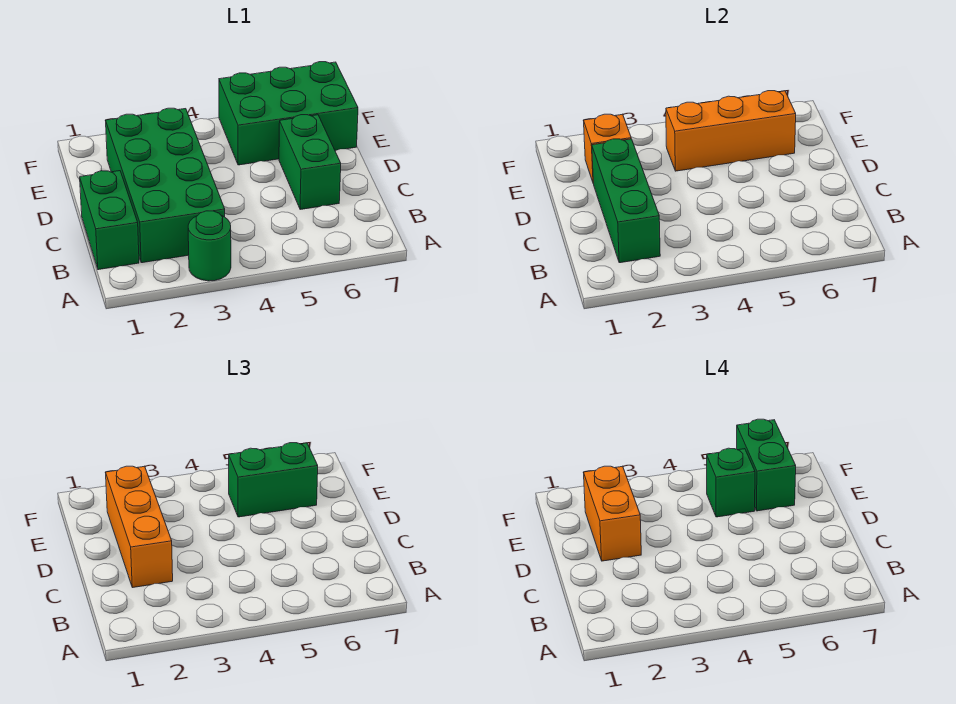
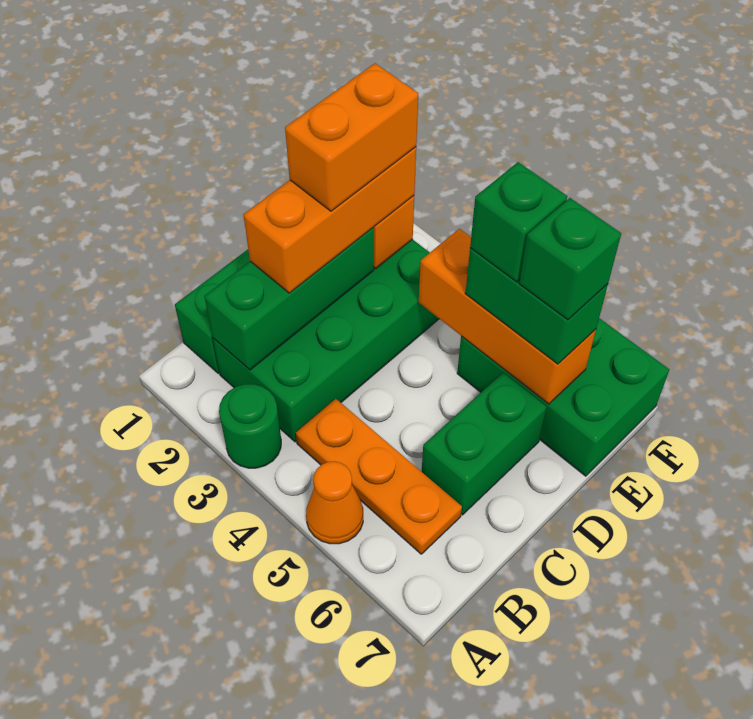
none -> orange cone A5 level 1
none -> orange plate B4:B6 level 1
green brick E6:F6 level 4 -> green brick E6 level 4

